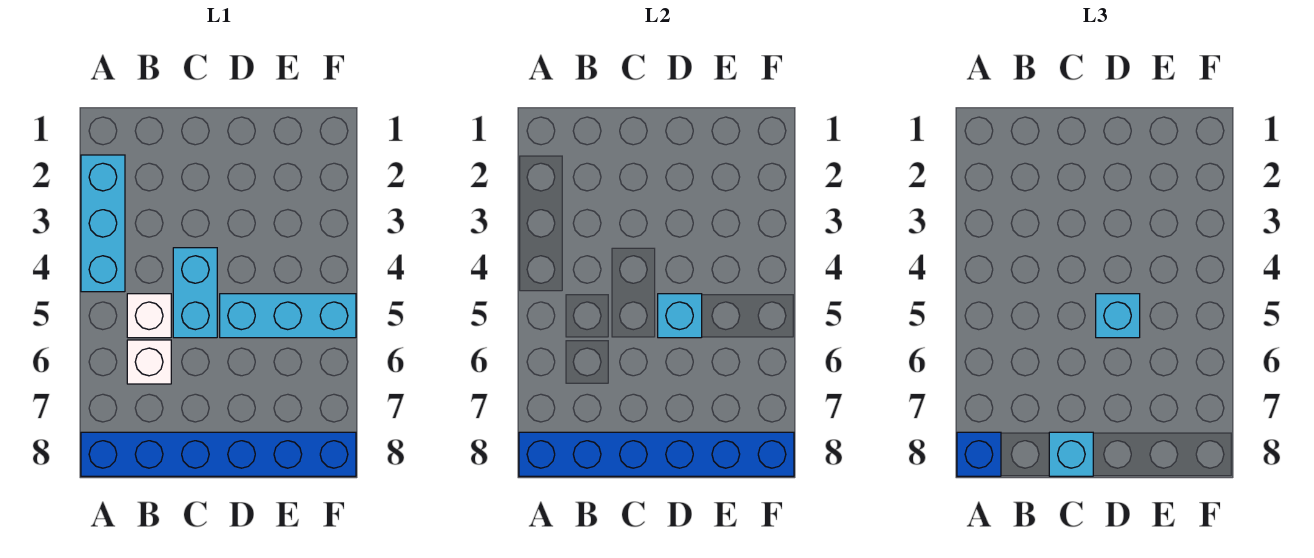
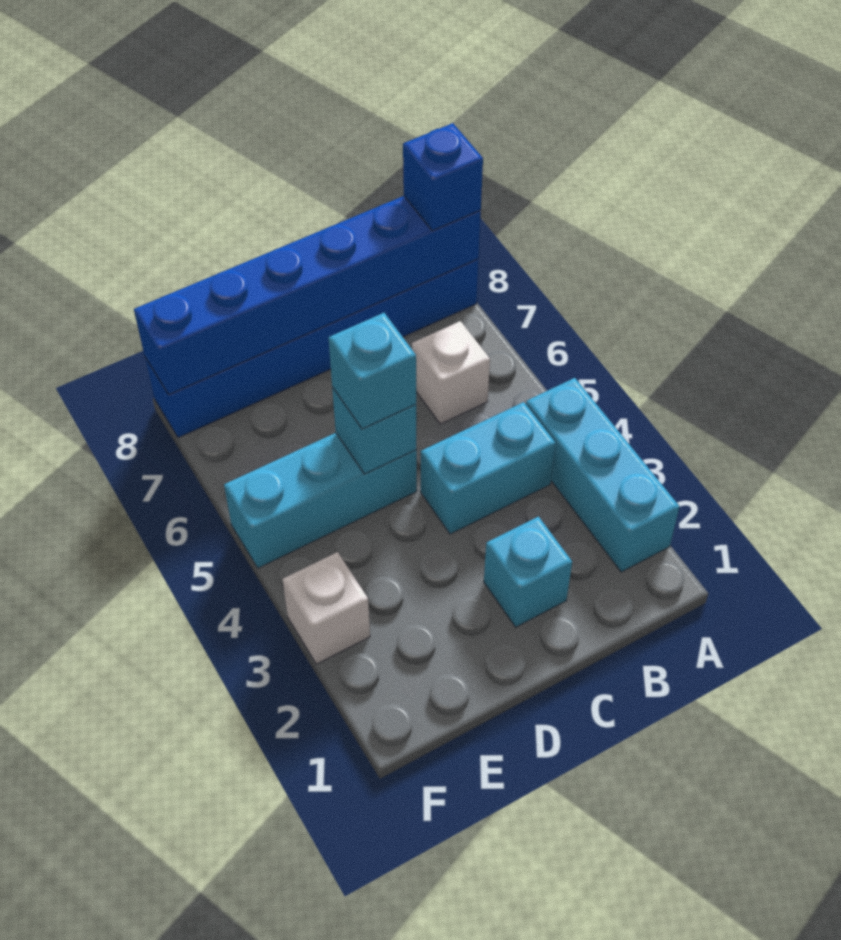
white brick B5 level 1 -> white brick F3 level 1
cyan brick C4:C5 level 1 -> cyan brick B4:C4 level 1
cyan brick C8 level 3 -> cyan brick C2 level 1

